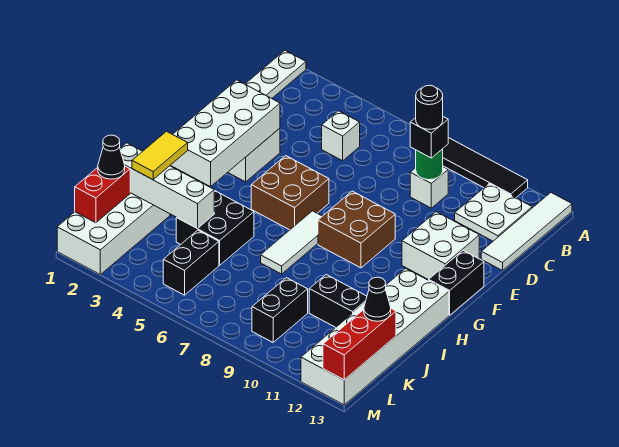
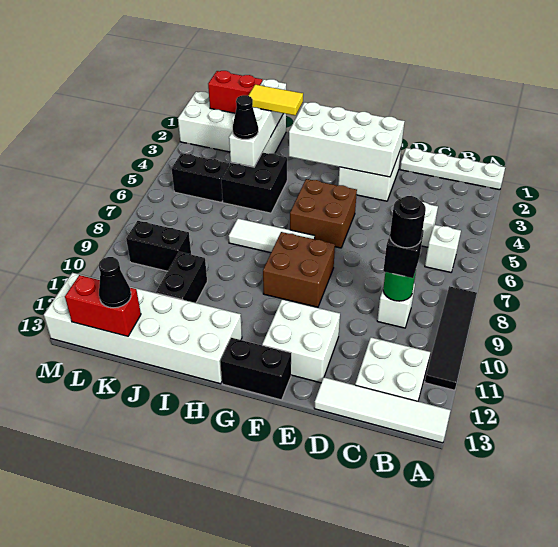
none -> white brick B6 level 1
black cone K1 level 3 -> black cone J4 level 3
red brick K13:M13 level 2 -> red brick K13:L13 level 2

